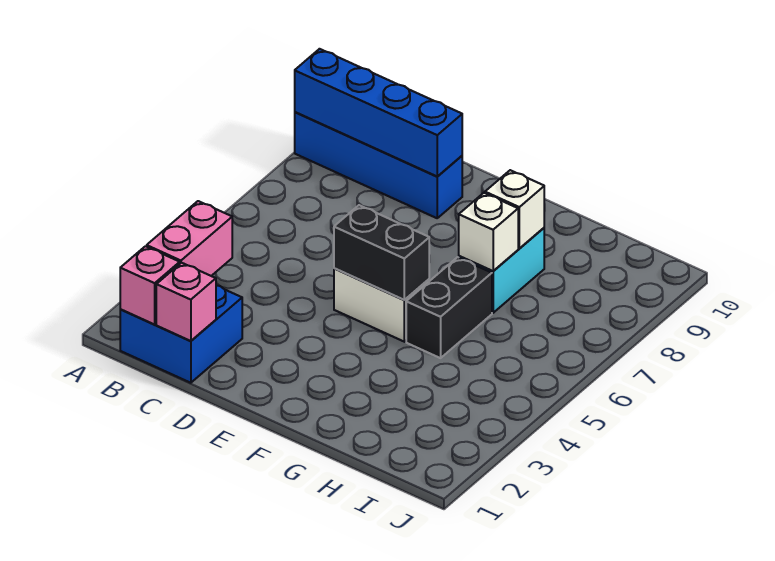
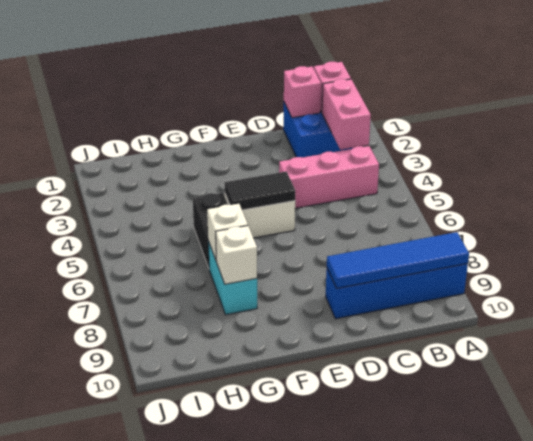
blue brick A9:D9 level 2 -> blue tile A9:D9 level 2
none -> pink brick B4:D4 level 1
black brick E5:F5 level 2 -> black tile E5:F5 level 2

